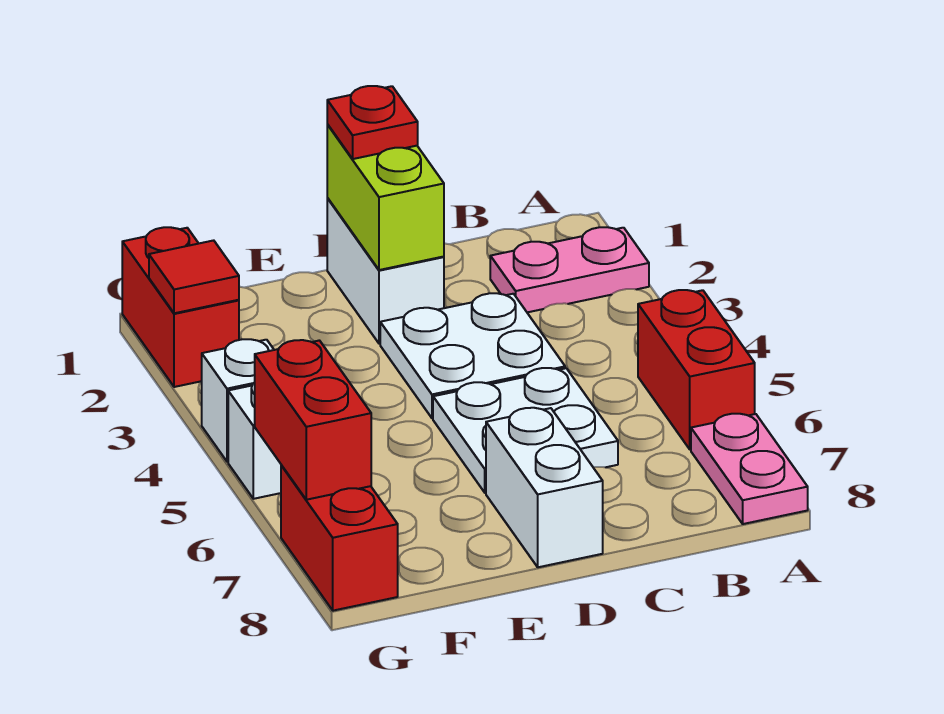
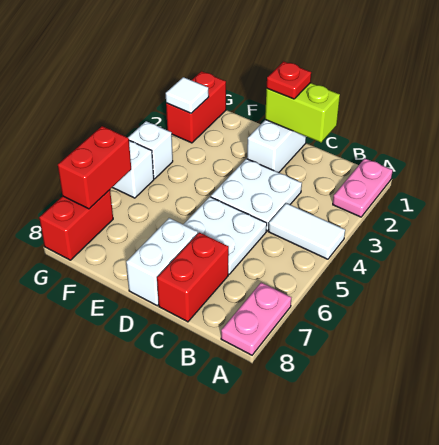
pink plate A2:B2 level 1 -> pink plate A1:A2 level 1
none -> white tile A4:B4 level 1
red brick A5:A6 level 1 -> red brick C7:C8 level 1
lime brick D1:D2 level 2 -> lime brick C1:D1 level 2
red tile G2 level 2 -> white tile G2 level 2

